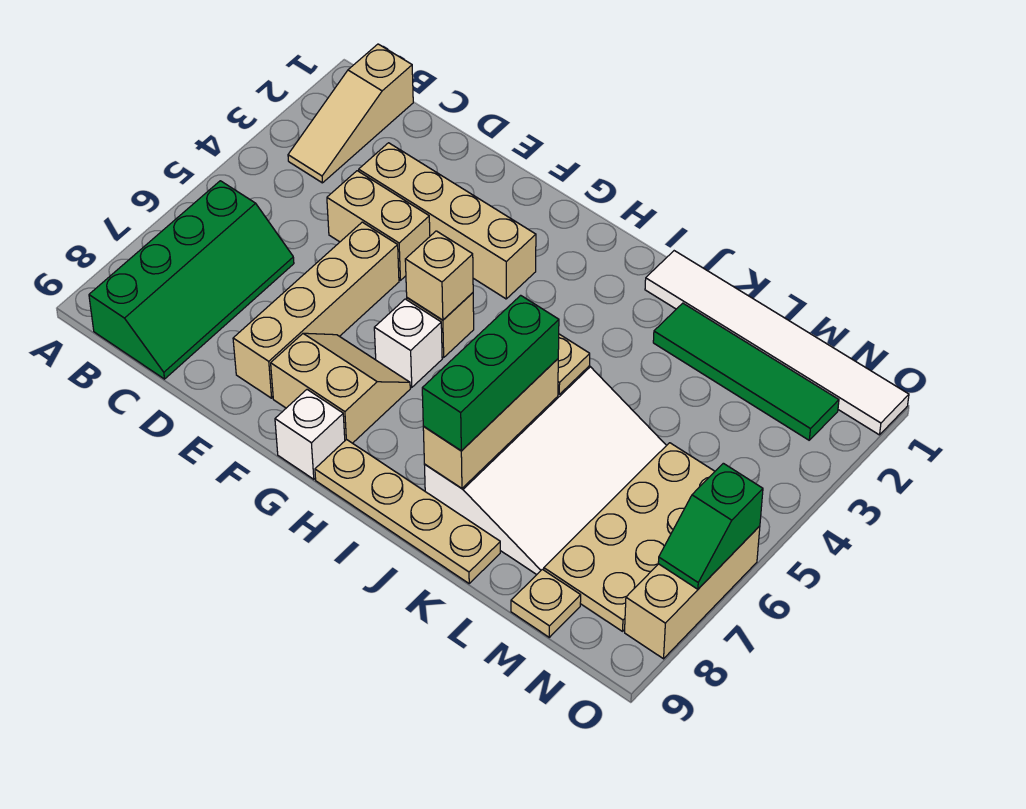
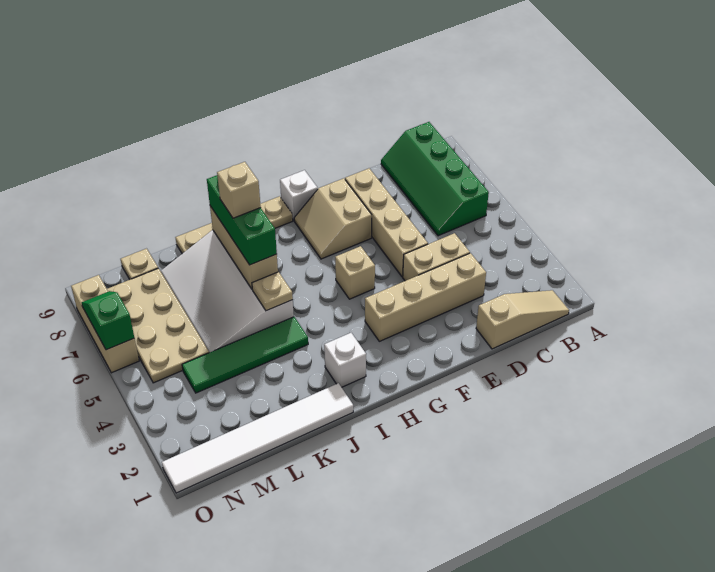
tan slope B1:B3 level 1 top 1 -> tan slope B1:D1 level 1 top D
tan slope F7:G8 level 1 top 8 -> tan slope F7:G8 level 1 top F
tan brick G5 level 2 -> tan brick J7 level 4
white brick G6 level 1 -> white brick I2 level 1
green tile K2:N2 level 1 -> green tile J4:M4 level 1

